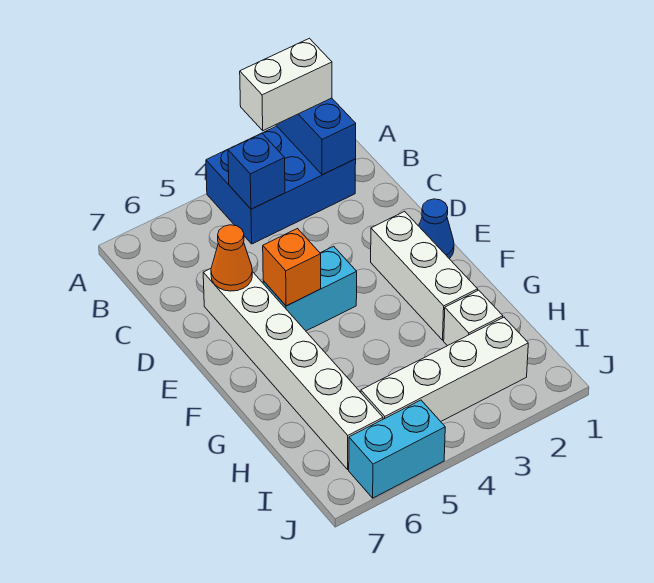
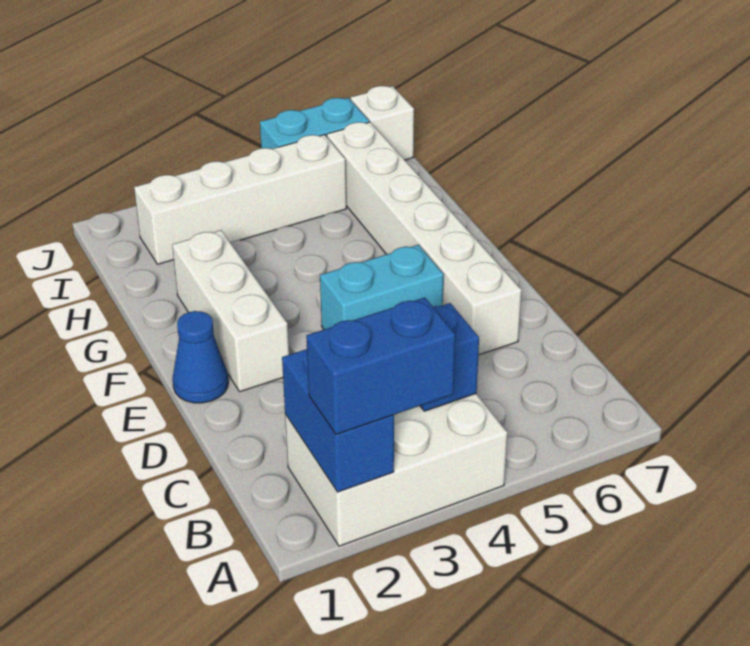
blue brick A2:B4 level 1 -> white brick A2:B4 level 1
white brick A2:A3 level 3 -> blue brick A2:A3 level 3
orange cone D6 level 2 -> none
orange brick E5 level 2 -> none
white brick H2 level 1 -> white brick J7 level 1

